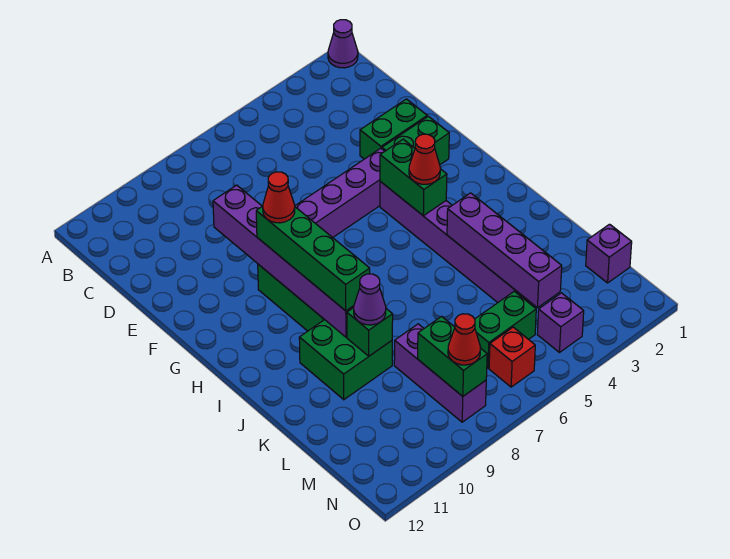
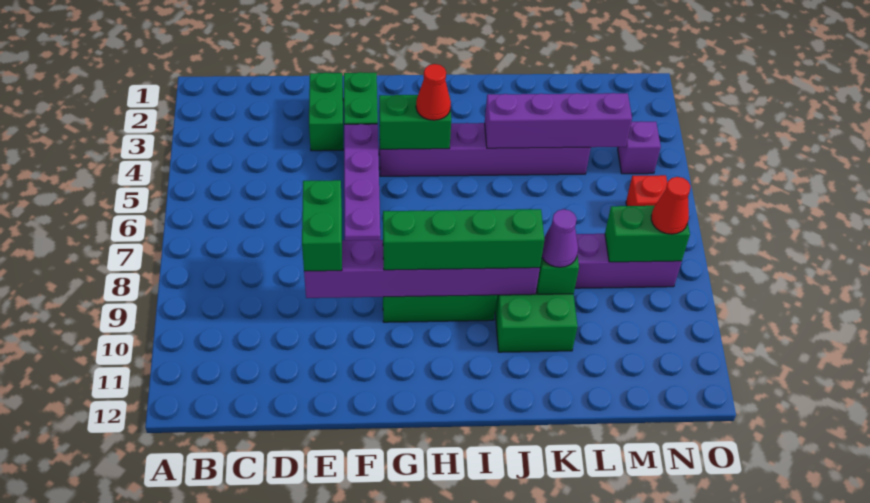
purple cone A1 level 1 -> none
red cone G9 level 4 -> none
purple brick M1 level 1 -> none
green brick M5:M6 level 1 -> green brick E8:E9 level 3

